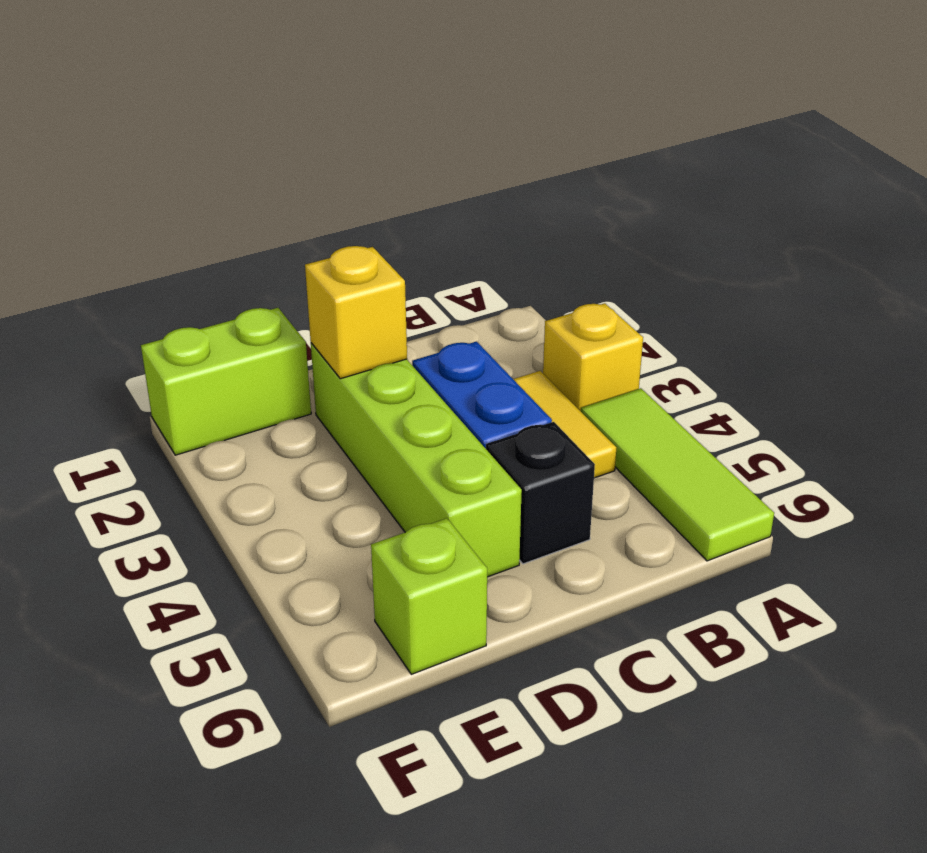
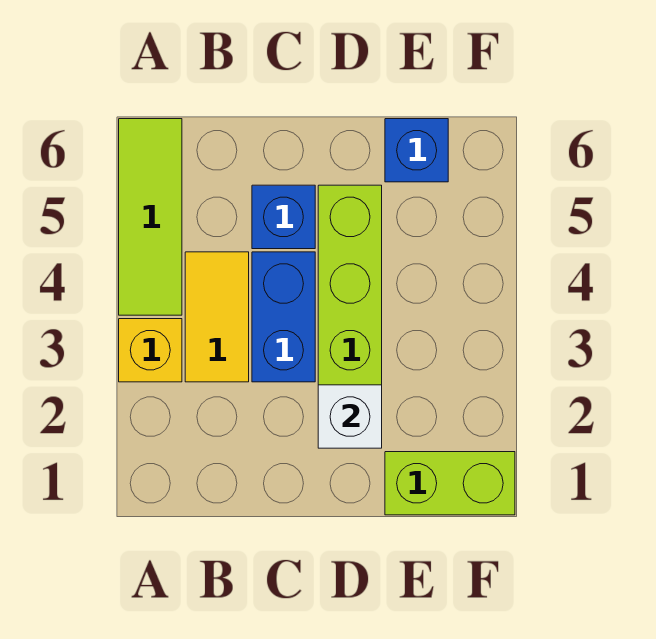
black brick C5 level 1 -> blue brick C5 level 1
yellow brick D2 level 2 -> white brick D2 level 2
lime brick E6 level 1 -> blue brick E6 level 1

